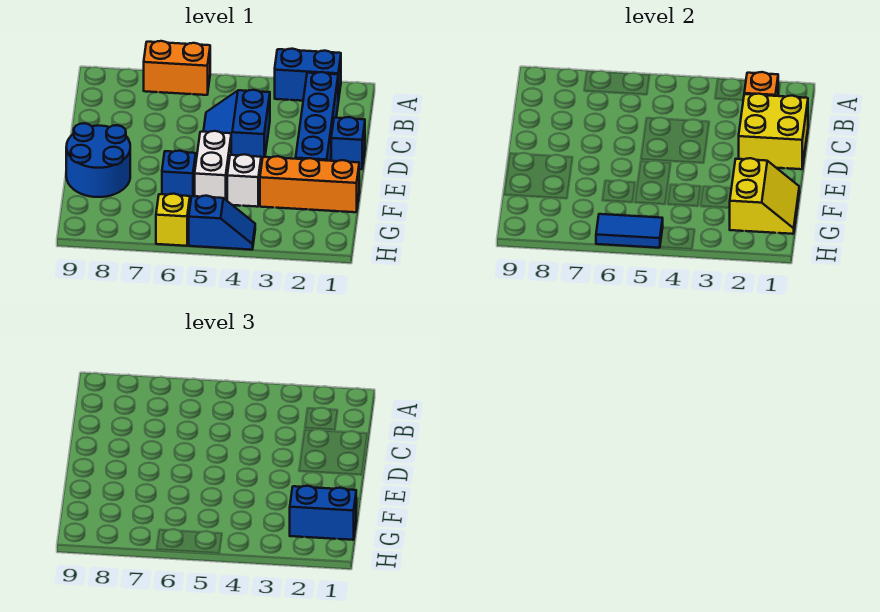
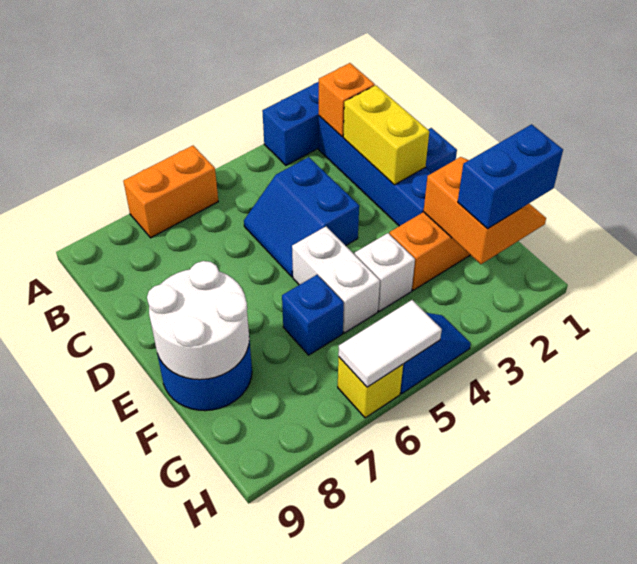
yellow brick C1:D2 level 2 -> yellow brick C2:D2 level 2
none -> white round brick E8:F9 level 2
yellow slope F1:G2 level 2 top 2 -> orange slope F1:G2 level 2 top 2
blue tile H5:H6 level 2 -> white tile H5:H6 level 2

